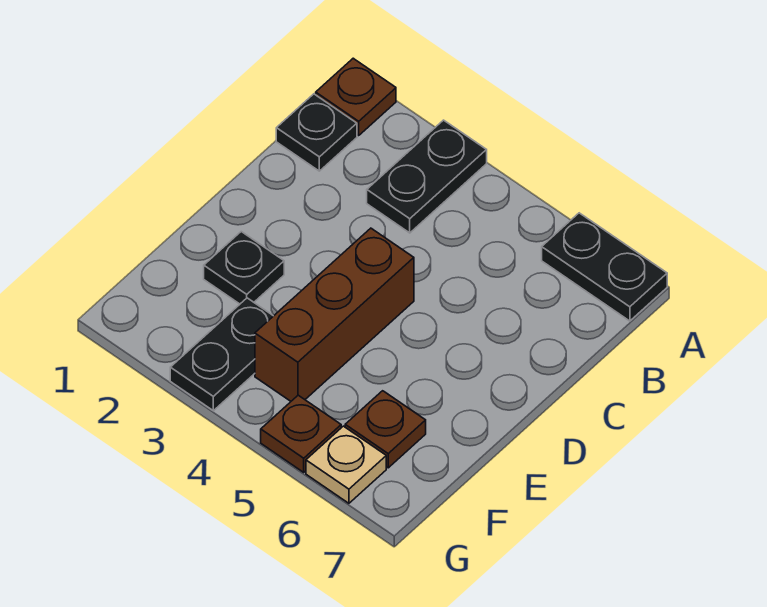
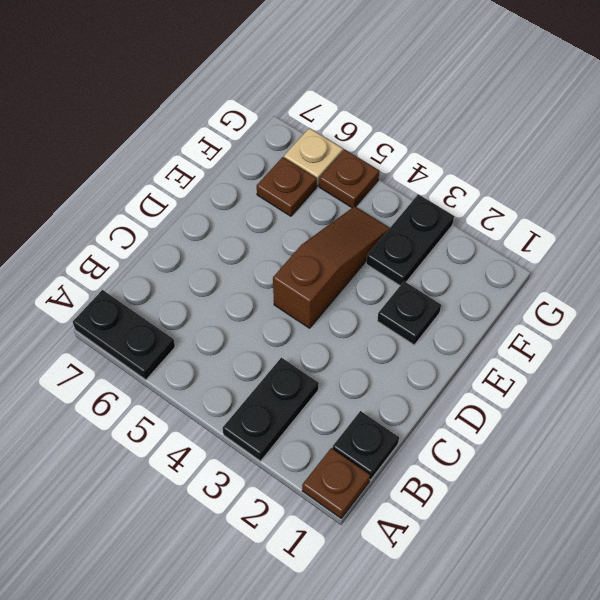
brown brick D4:F4 level 1 -> brown slope D4:F4 level 1 top D

